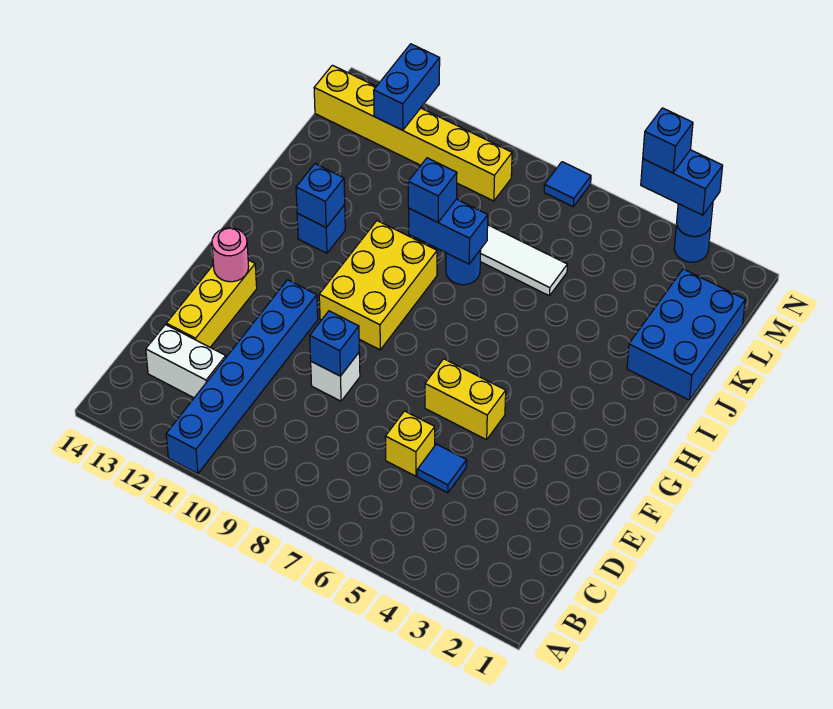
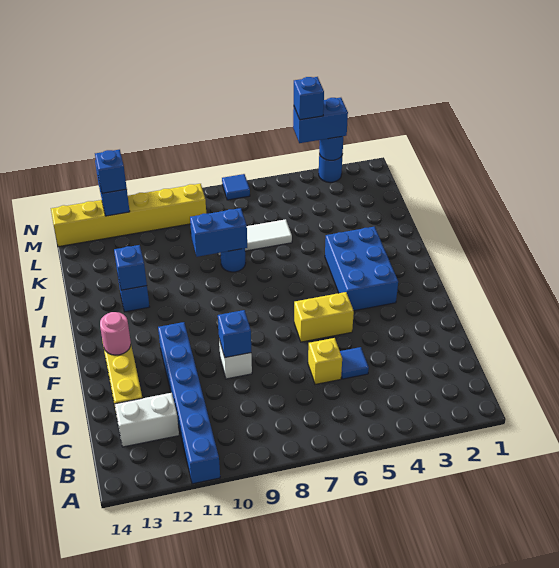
yellow brick G9:I10 level 1 -> none
blue brick J1:L2 level 1 -> blue brick G3:I4 level 1
blue brick J9 level 3 -> blue brick M12 level 3

